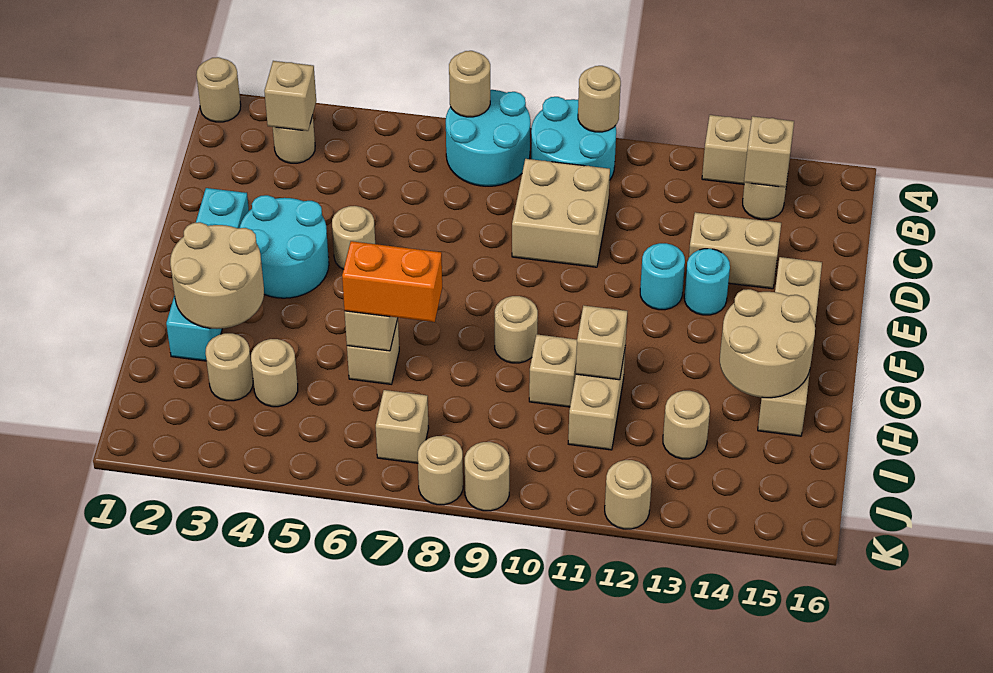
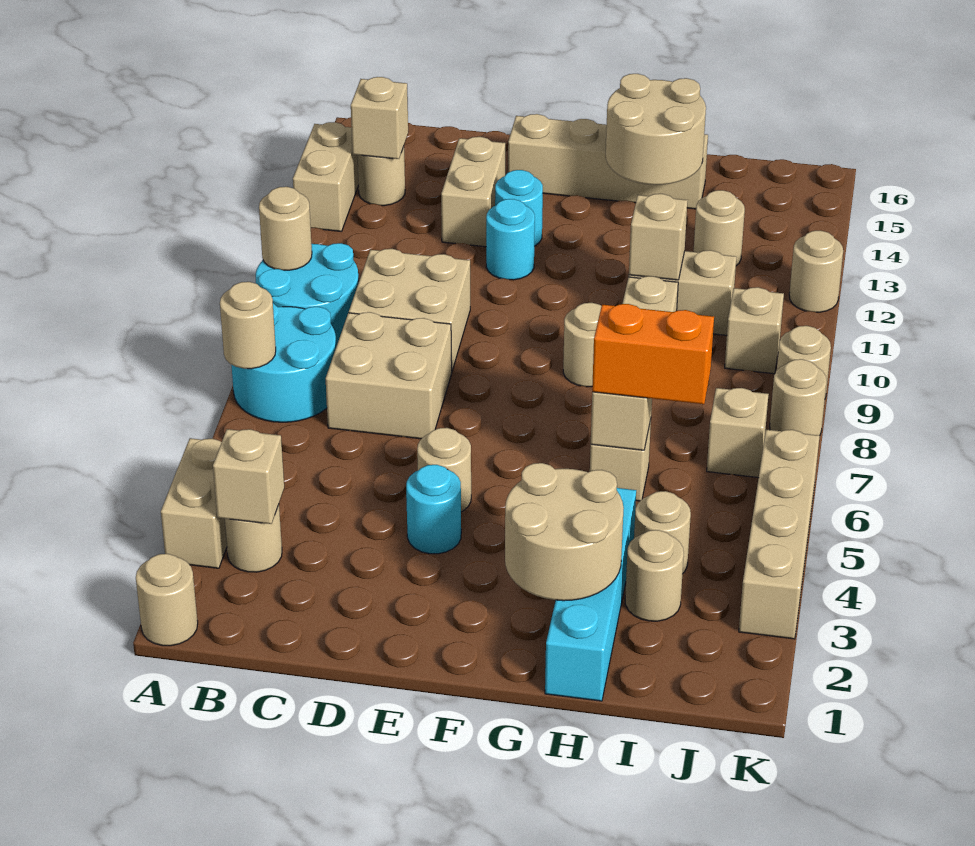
none -> tan brick A3:A4 level 1
none -> tan brick C7:D8 level 1
cyan brick E2:H2 level 1 -> cyan brick H1:H4 level 1
cyan round brick E3:F4 level 1 -> cyan round brick E4 level 1
orange brick H6:H7 level 3 -> orange brick H6:I6 level 3
none -> tan brick J10 level 1
none -> tan brick K3:K6 level 1

